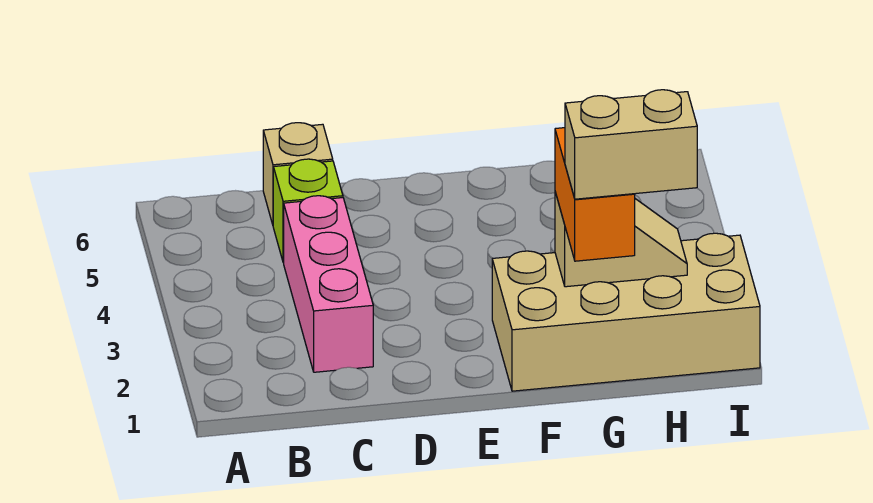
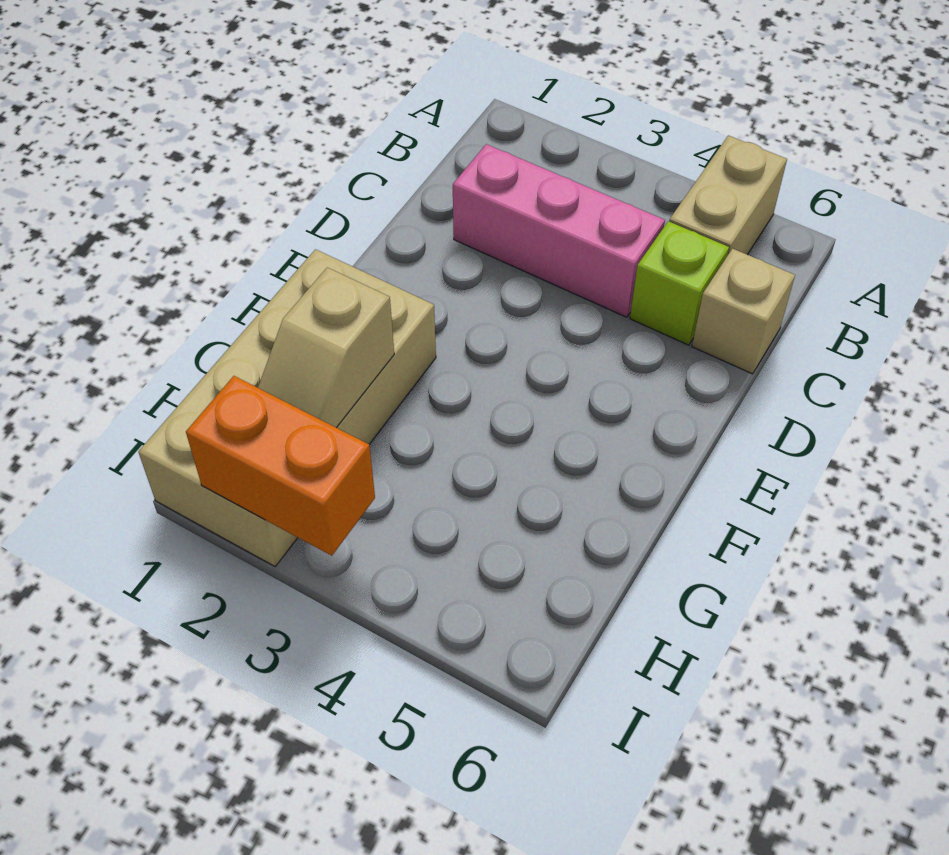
orange brick G1:G2 level 3 -> orange brick I2:I3 level 2
tan brick G1:H1 level 4 -> tan brick A5:B5 level 1

